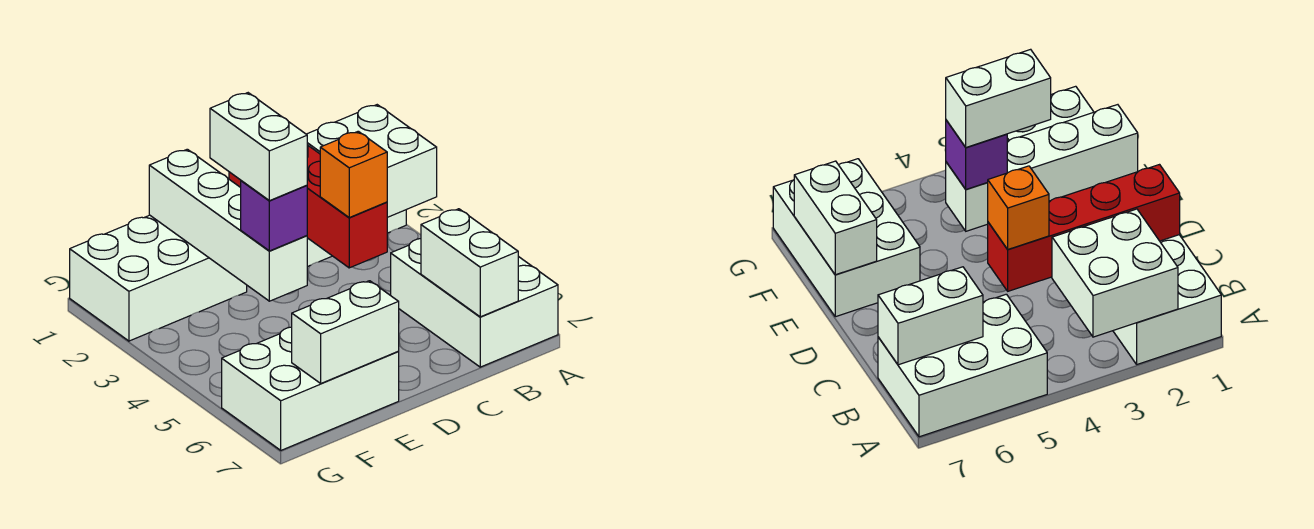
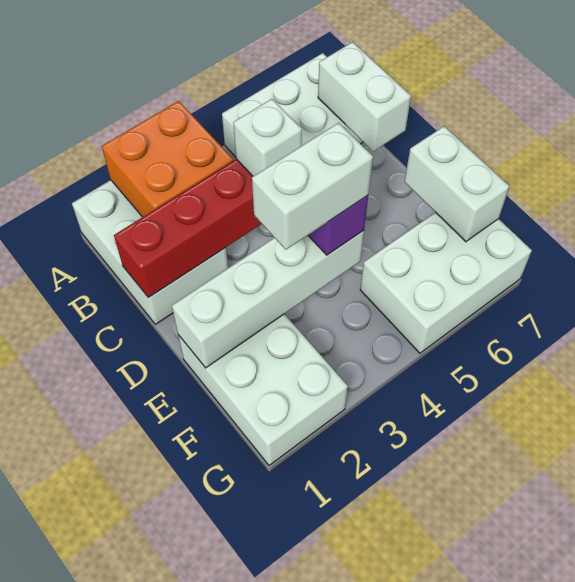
white brick A2:B3 level 2 -> orange brick A2:B3 level 2
white brick B6:B7 level 2 -> white brick B7:C7 level 2
orange brick C4 level 3 -> white brick C4 level 3
white brick E6:G7 level 1 -> white brick F5:G7 level 1

